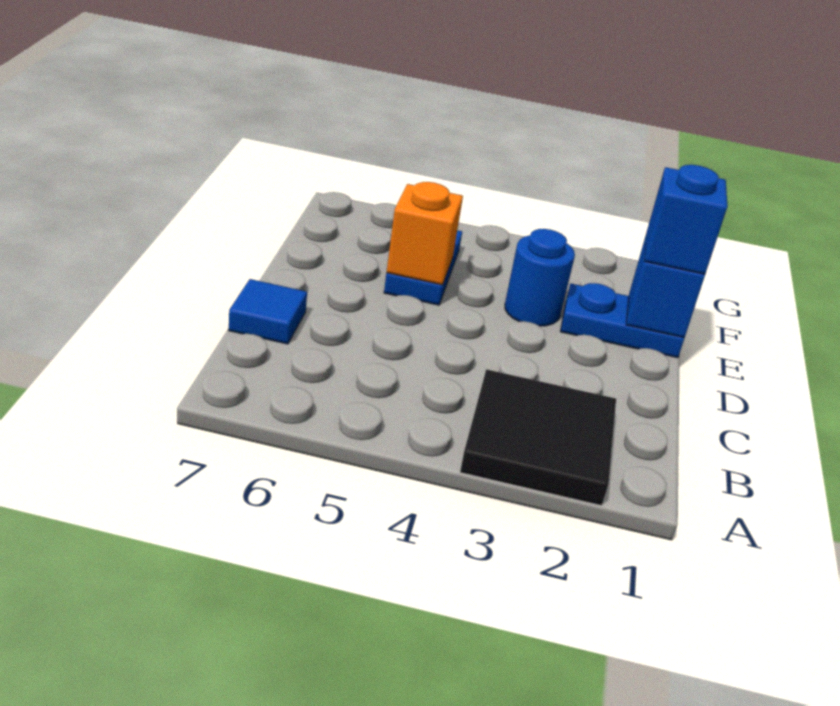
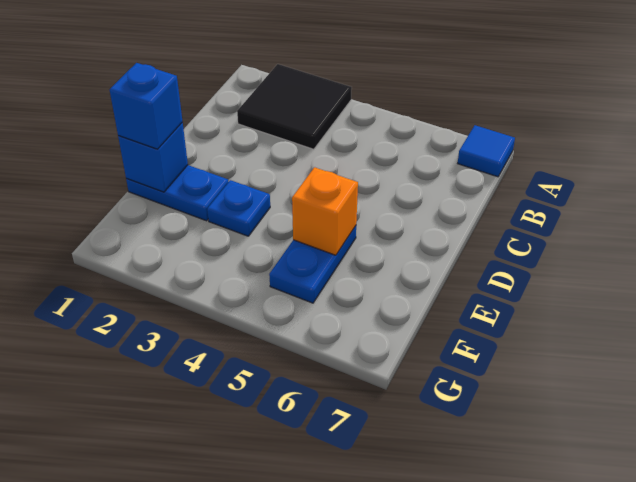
blue tile C7 level 1 -> blue tile A7 level 1
blue round brick E3 level 1 -> blue plate E3 level 1

